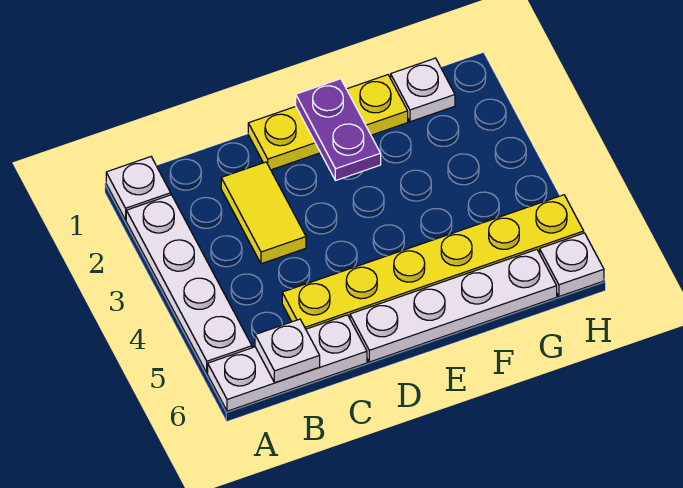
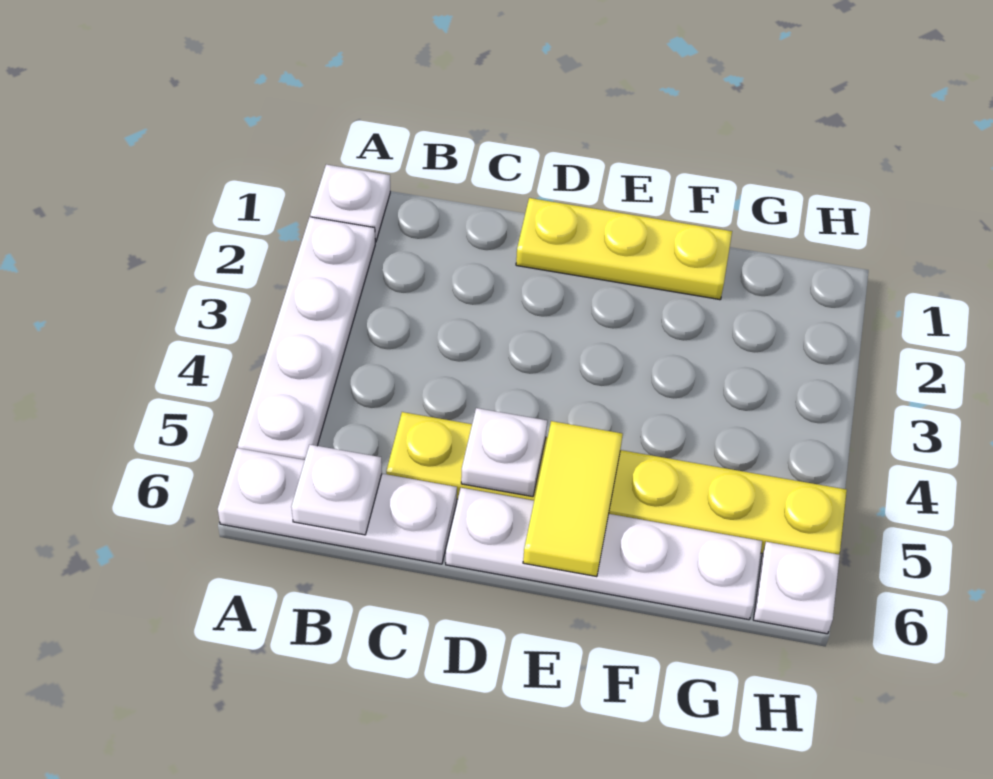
yellow tile C2:C3 level 1 -> yellow tile E5:E6 level 2
purple plate E1:E2 level 2 -> none
white plate G1 level 1 -> white plate D5 level 2

